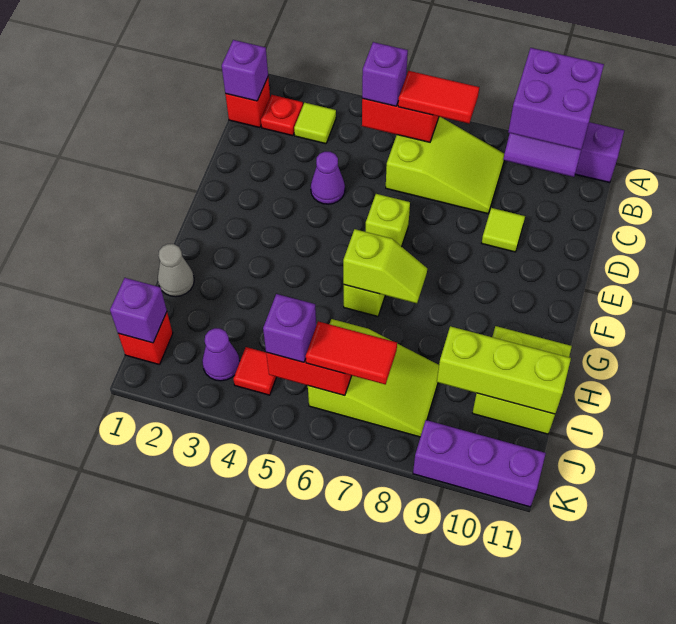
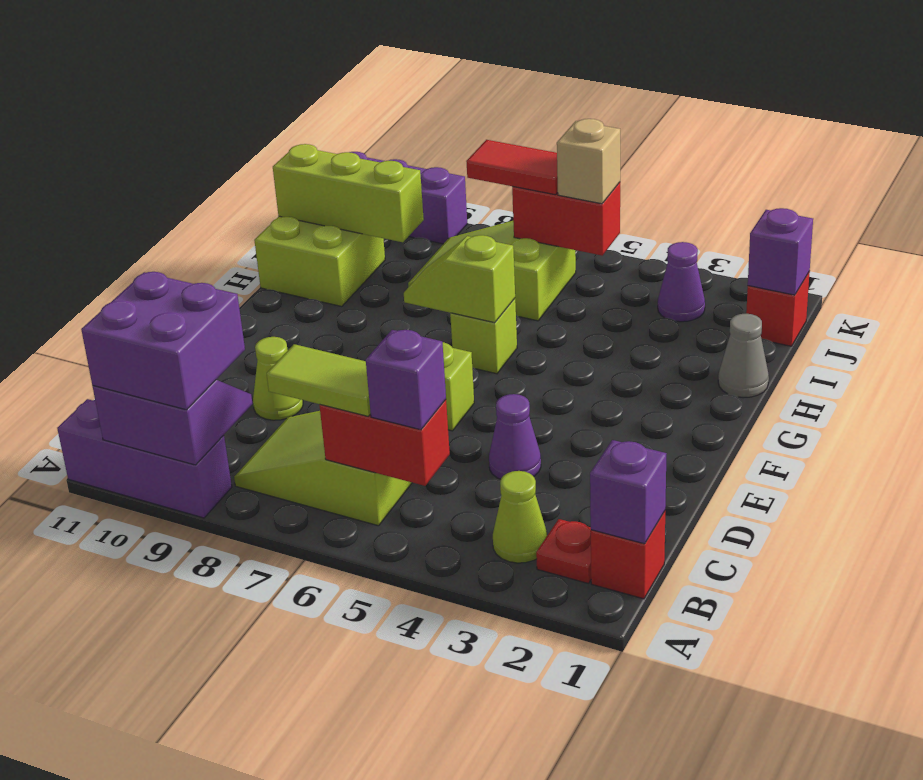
lime tile B3 level 1 -> lime cone B3 level 1
red tile B6:B7 level 3 -> lime tile B6:B7 level 3
lime tile D9 level 1 -> lime cone D9 level 1
red tile J4 level 1 -> none
purple brick J5 level 3 -> tan brick J5 level 3

